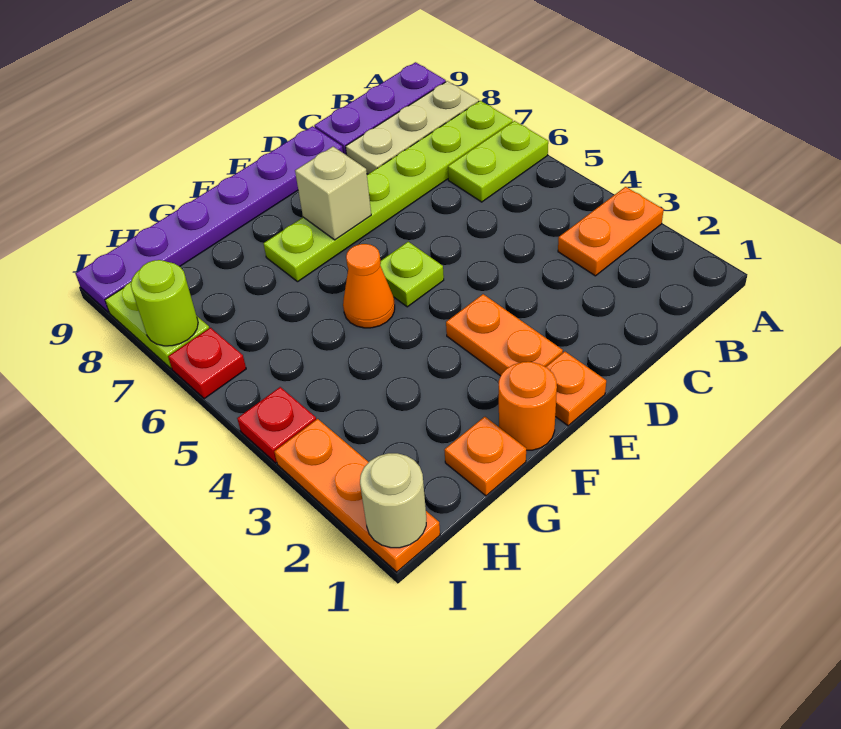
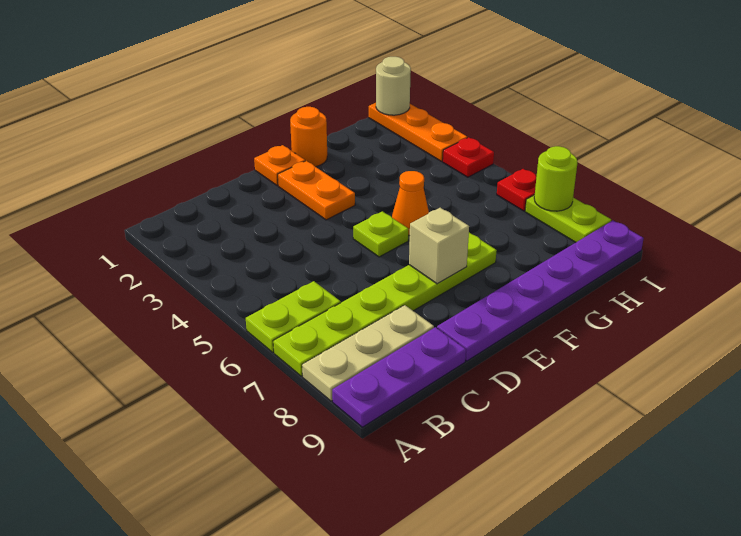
orange plate A3:B3 level 1 -> none
orange plate G1 level 1 -> none

